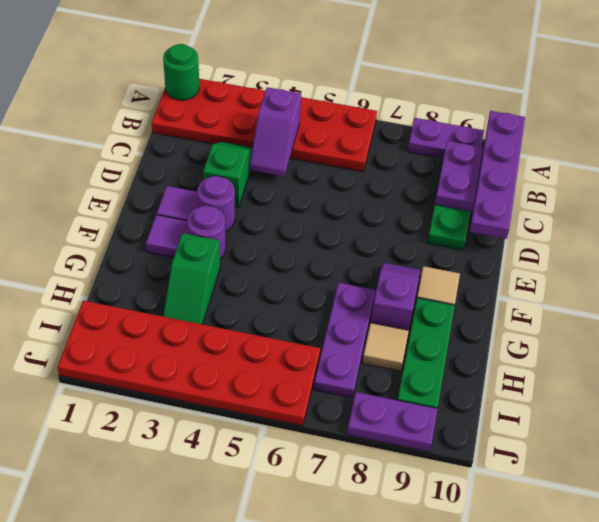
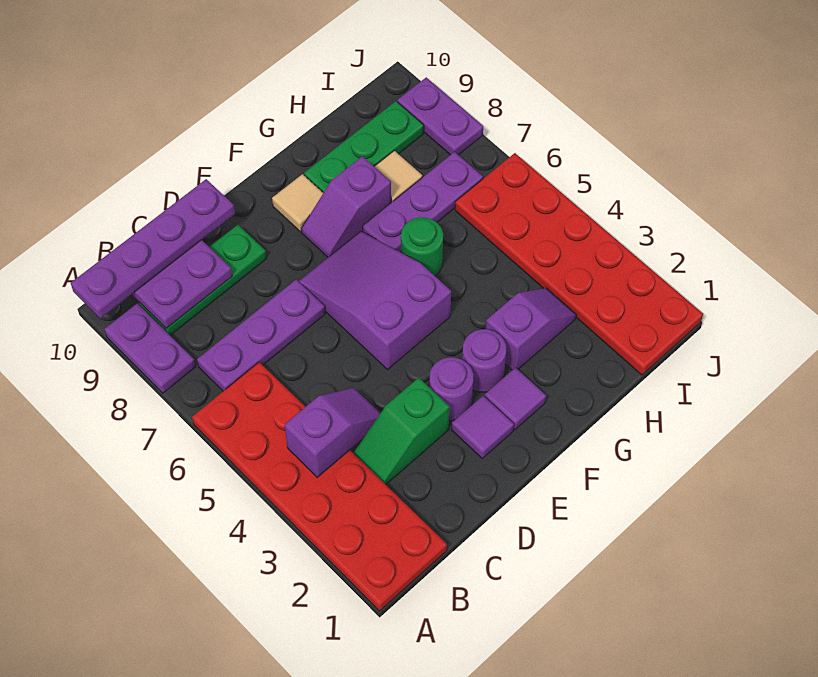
green round brick A1 level 2 -> green round brick G6 level 1
none -> purple plate B7:D7 level 1
none -> purple slope E5:F7 level 1 top 5
green slope G3:H3 level 1 top G -> purple slope G3:H3 level 1 top G

